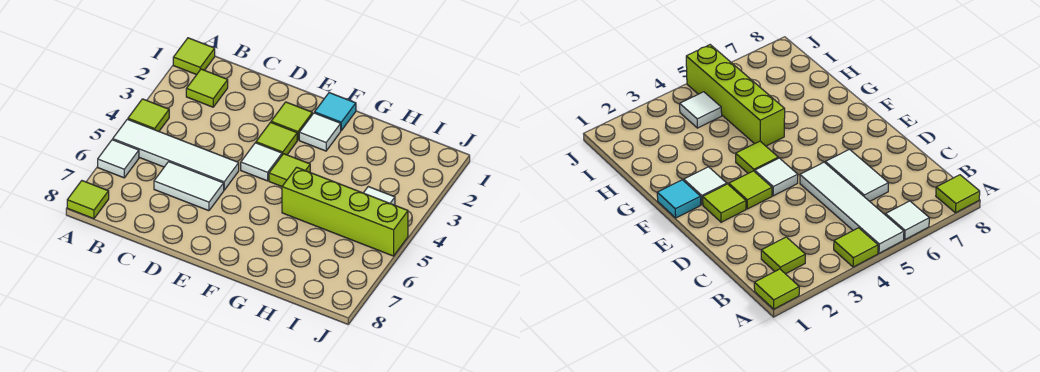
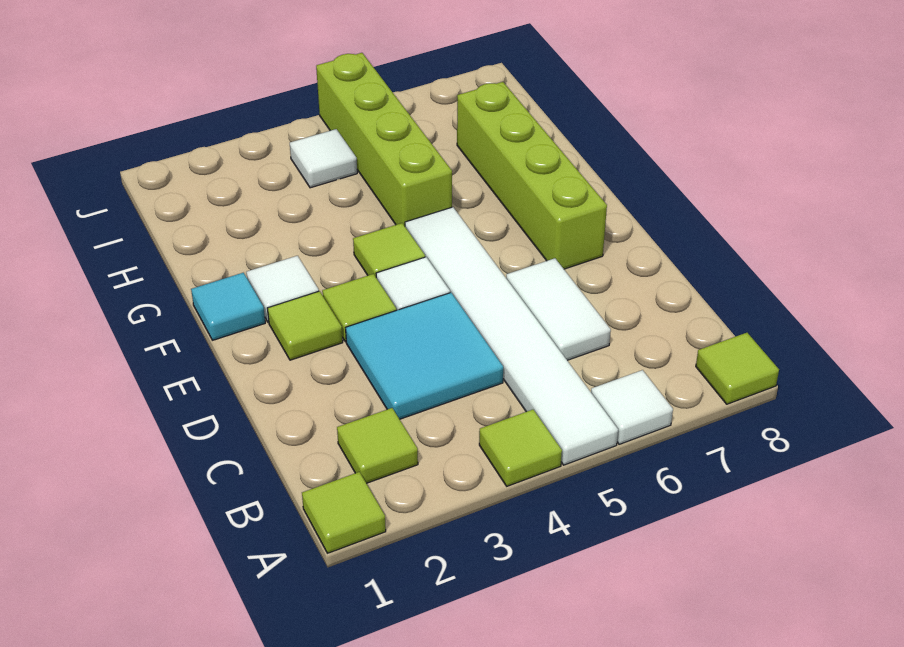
white tile A5:D5 level 1 -> white tile A5:F5 level 1
none -> cyan tile C3:D4 level 1
none -> lime brick E7:H7 level 1

